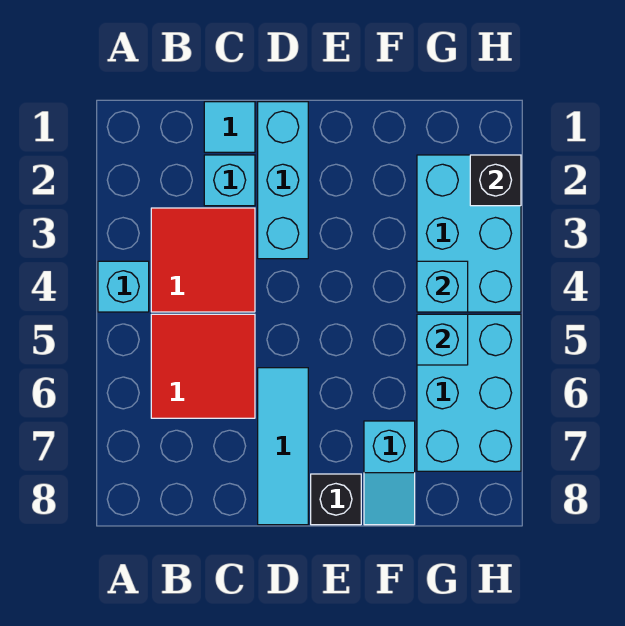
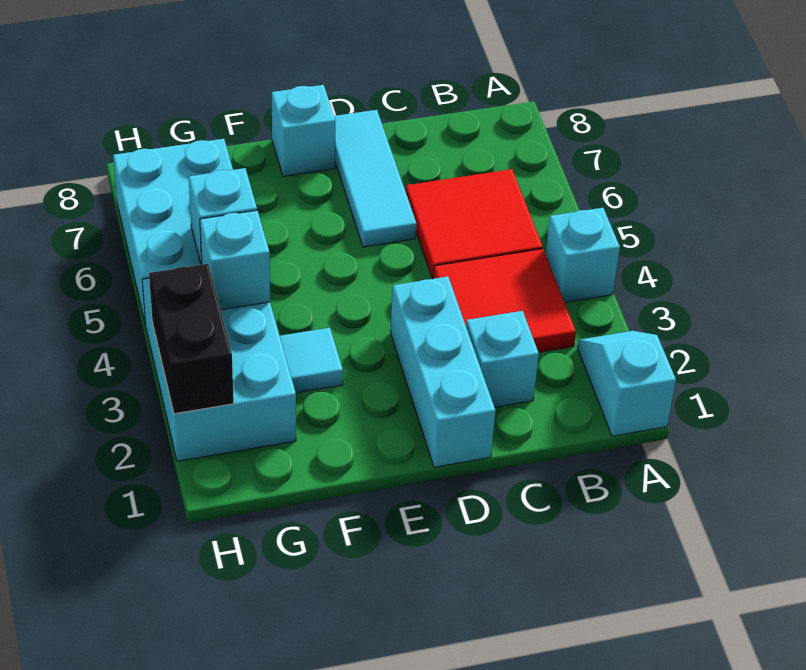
cyan tile C1 level 1 -> cyan tile F3 level 1
black brick E8 level 1 -> cyan brick E8 level 1
cyan slope F7:F8 level 1 top 7 -> cyan slope A1:A2 level 1 top 1
black brick H2 level 2 -> black brick H2:H3 level 2

